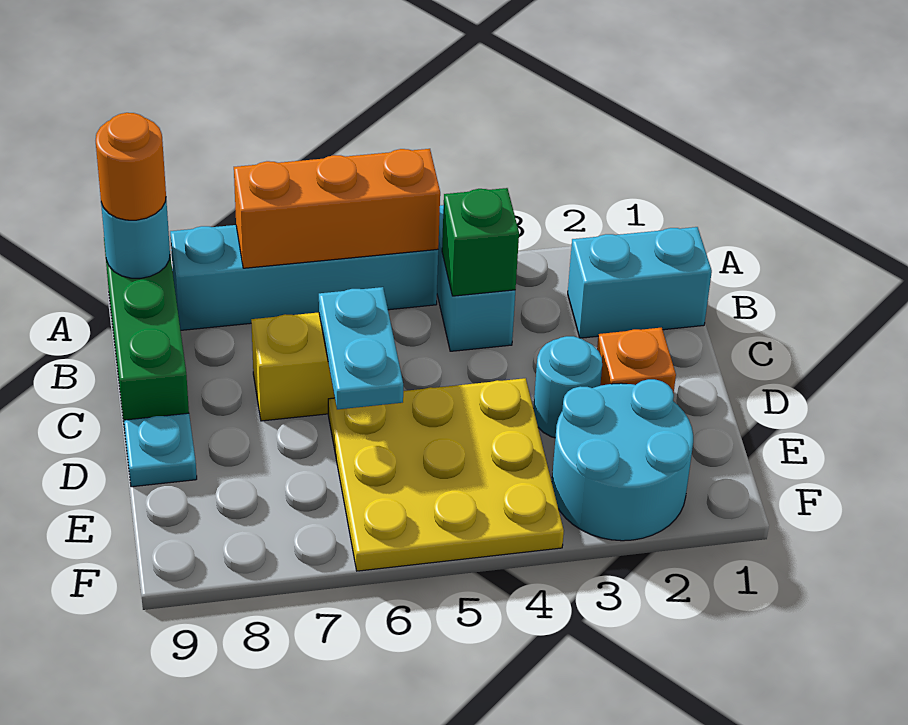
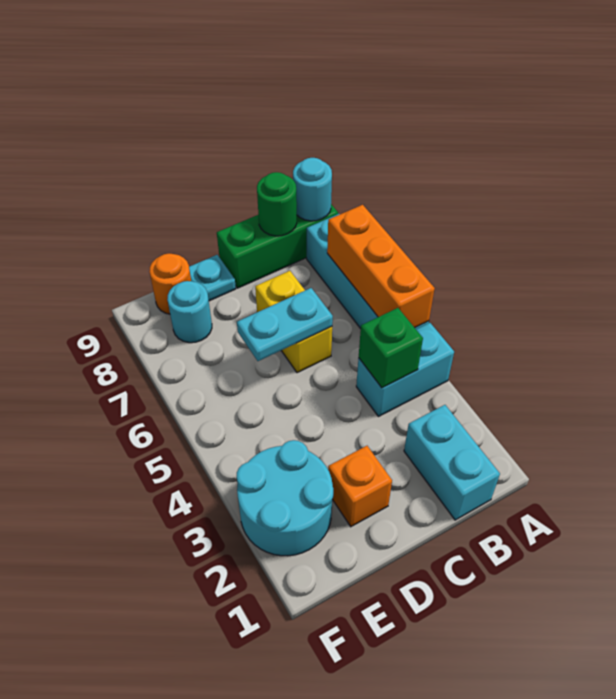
orange round brick A9 level 3 -> orange round brick E9 level 1
none -> green round brick B9 level 2
cyan round brick D3 level 1 -> cyan round brick E8 level 1
yellow plate D4:F6 level 1 -> none

